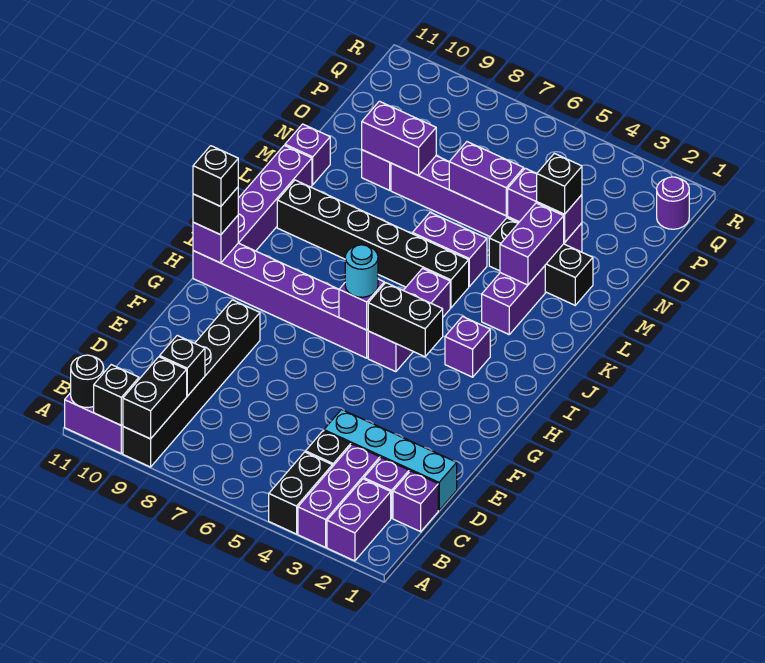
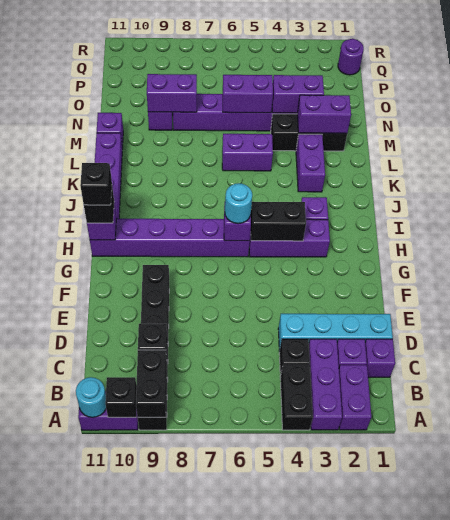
black round brick A11 level 2 -> cyan round brick A11 level 2
purple brick H5:J5 level 1 -> purple brick H3:H5 level 1
black brick K5:K10 level 1 -> none
purple brick L3:M3 level 2 -> purple brick M2:M3 level 2
black brick N3 level 3 -> none

